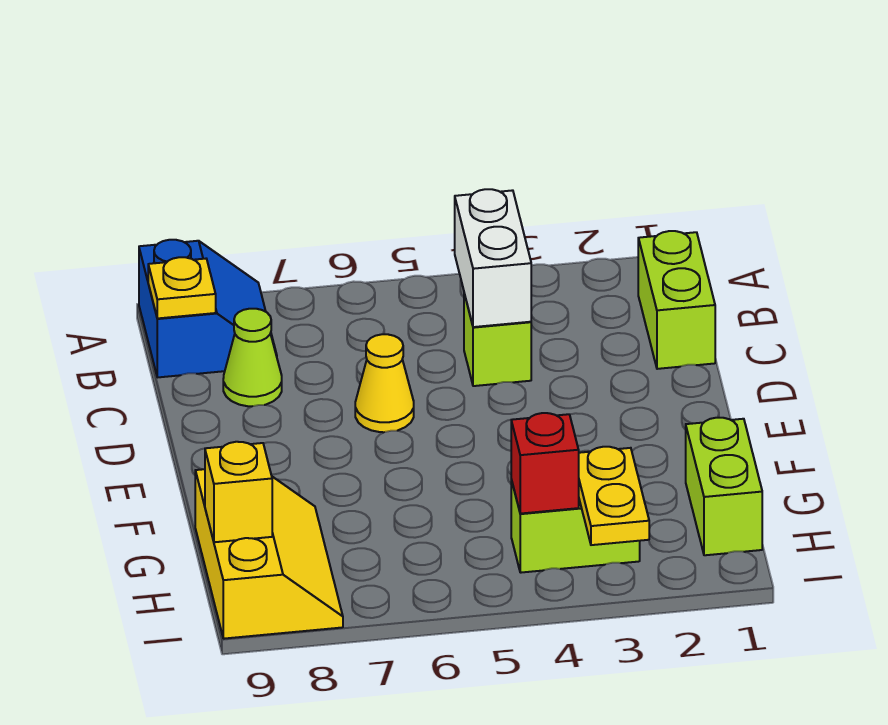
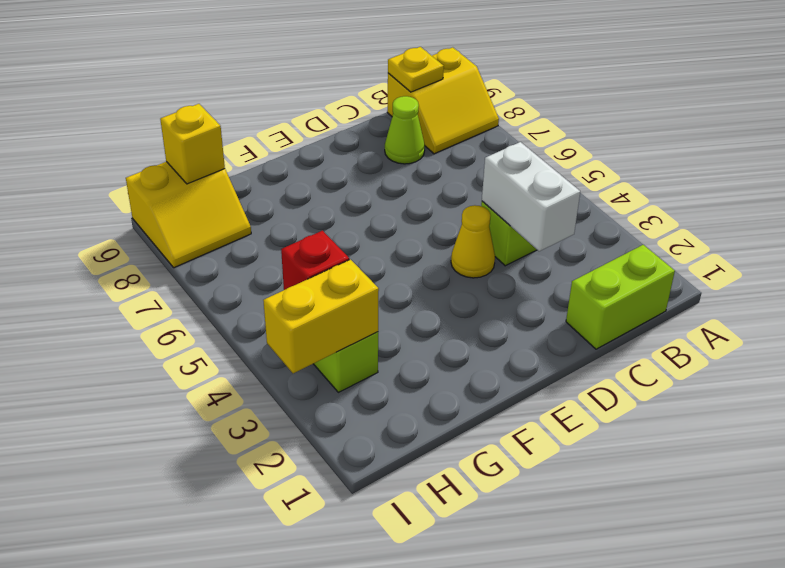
blue slope A8:B9 level 1 top 9 -> yellow slope A8:B9 level 1 top 9
white brick B4:C4 level 2 -> white brick C3:C4 level 2
yellow cone D6 level 1 -> yellow cone D4 level 1
lime brick G1:H1 level 1 -> none
yellow slope G8:I9 level 1 top 9 -> yellow slope H8:I9 level 1 top 9
yellow plate H3:I3 level 2 -> yellow brick H3:I3 level 2

